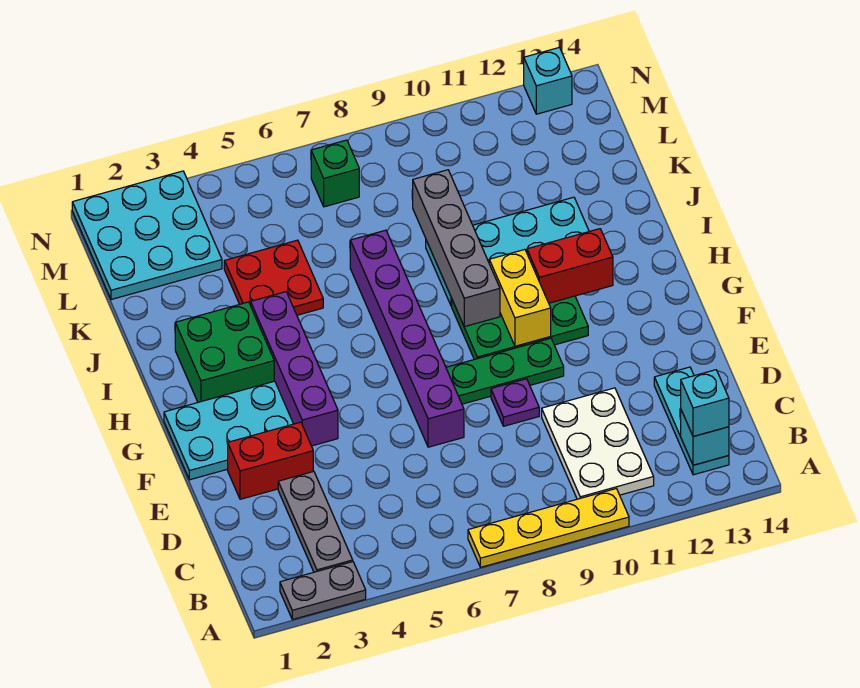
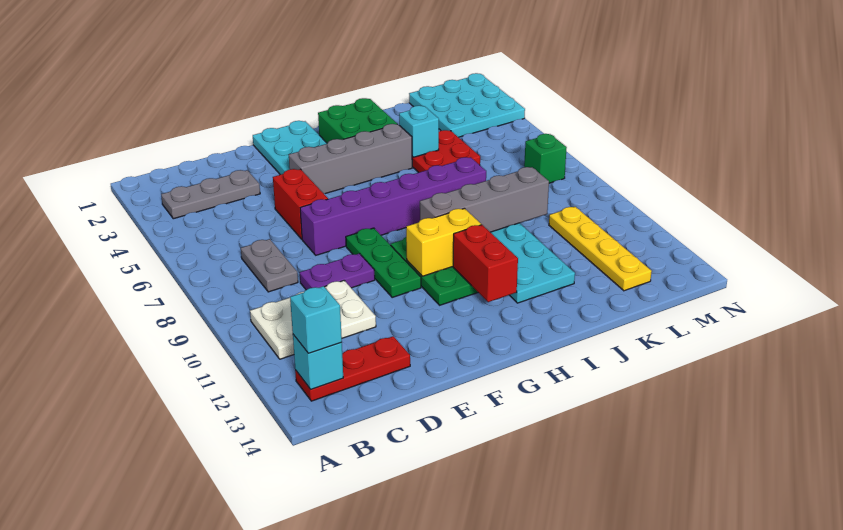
grey plate A2:A3 level 1 -> grey plate C7:C8 level 1
yellow plate A7:A10 level 1 -> yellow plate L10:L13 level 1
cyan plate B13:D13 level 1 -> red plate B13:D13 level 1
red brick E2:E3 level 1 -> red brick E5:E6 level 1
purple plate E9 level 1 -> purple plate D9:E9 level 1
purple brick F4:I4 level 1 -> grey brick F4:I4 level 1
cyan brick N13 level 1 -> cyan brick J4 level 2

